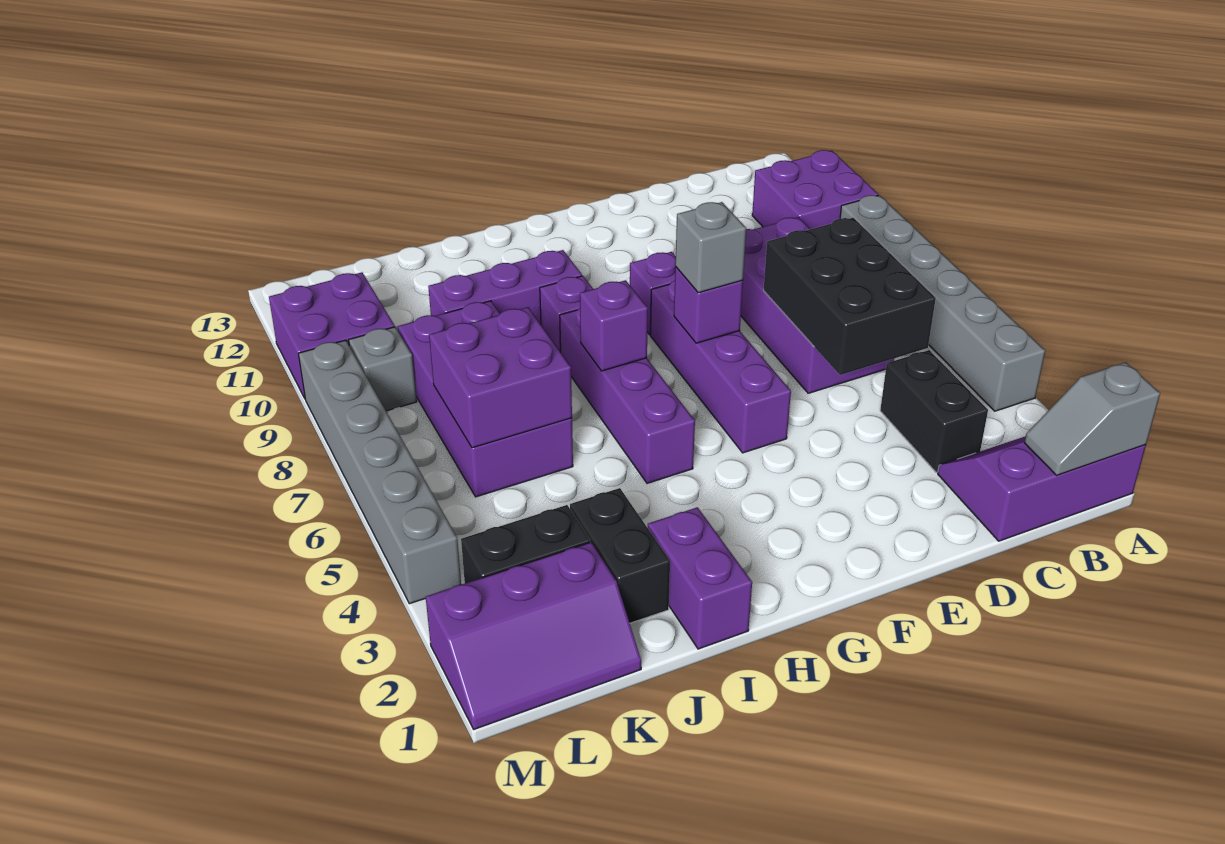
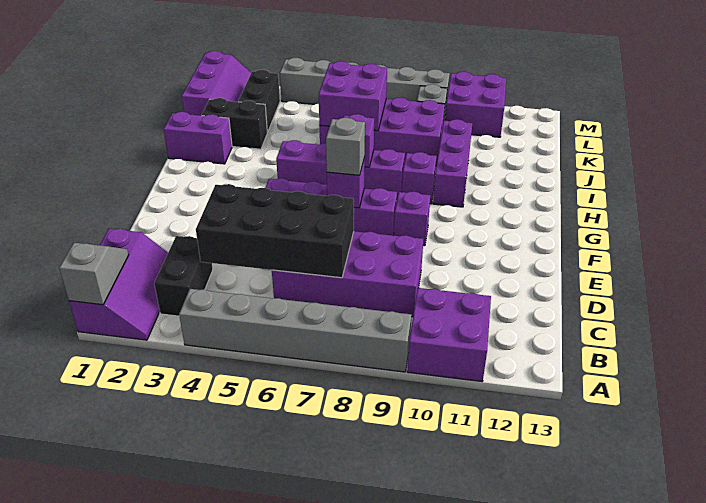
black brick C3:C4 level 1 -> black brick B3:C3 level 1
black brick C5:D7 level 2 -> black brick C4:D7 level 2
purple slope K1:M2 level 1 top 2 -> purple slope K1:M2 level 1 top 1

